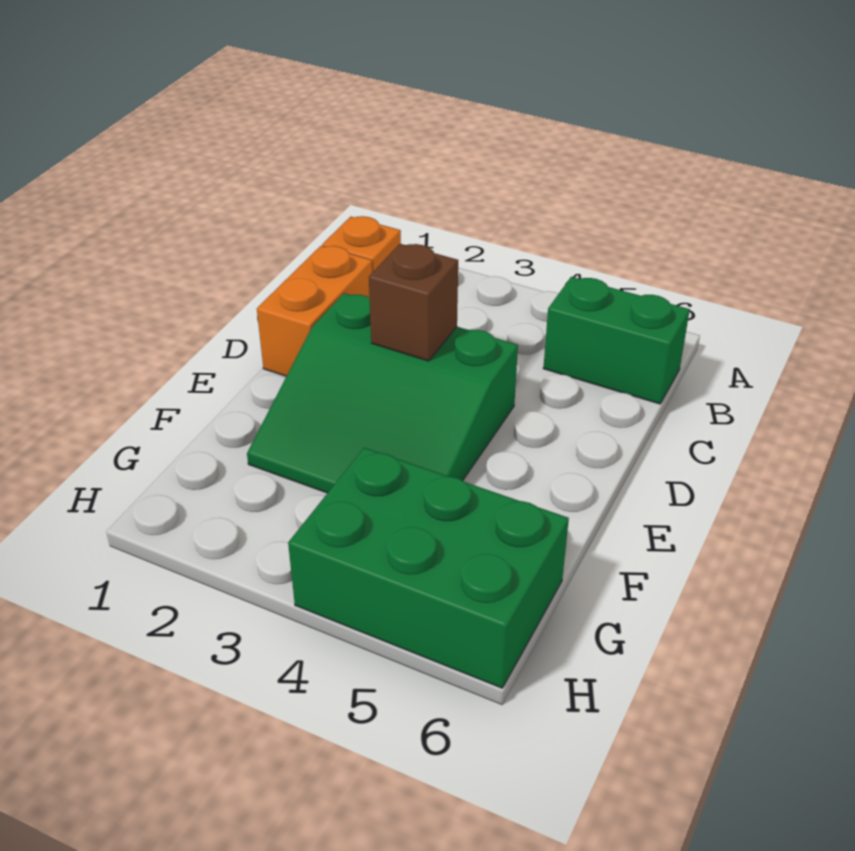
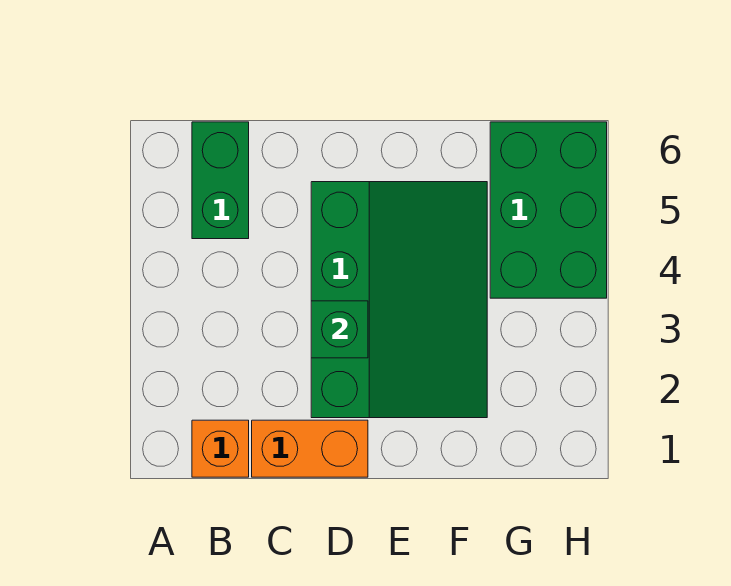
green slope D2:F4 level 1 top D -> green slope D2:F5 level 1 top D
brown brick D3 level 2 -> green brick D3 level 2

